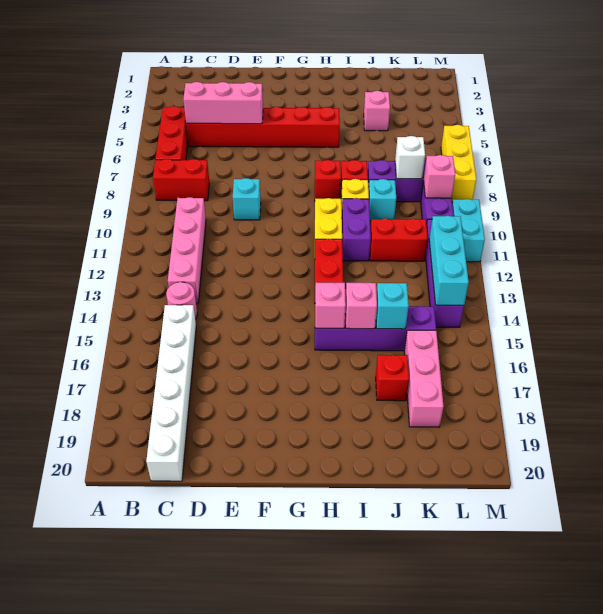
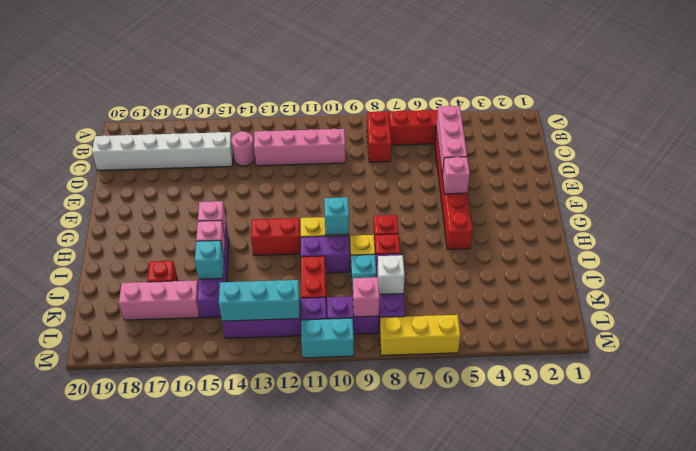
cyan brick E9 level 1 -> cyan brick H10 level 2
pink brick J4 level 1 -> pink brick F5 level 2

